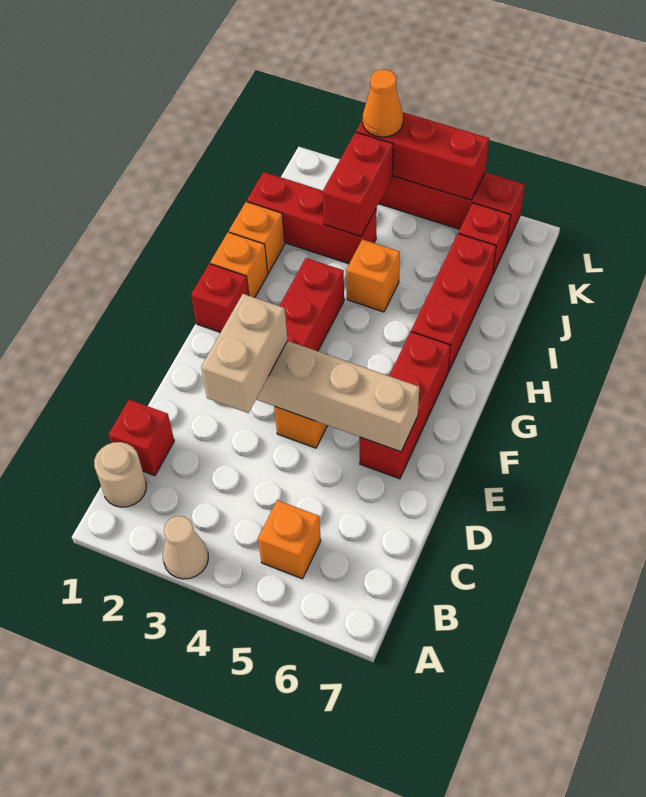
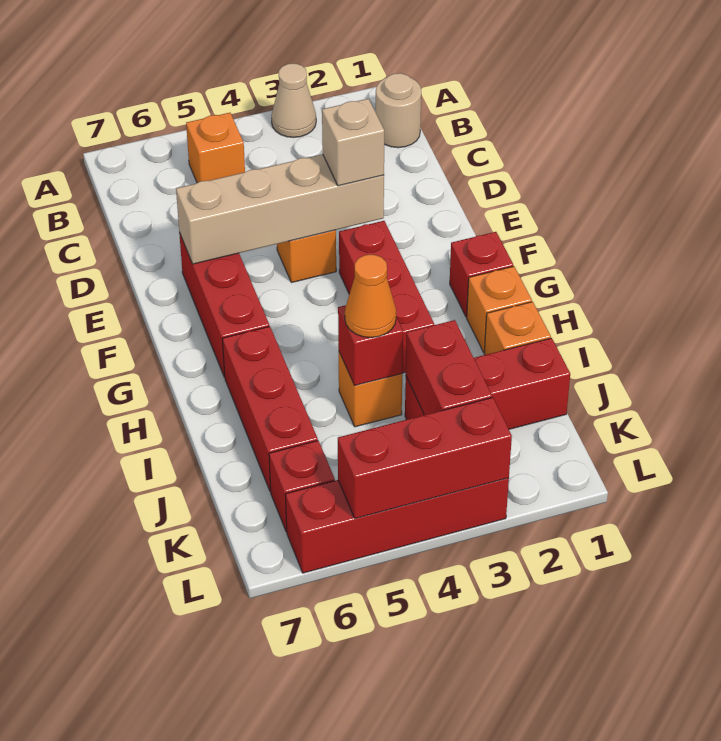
red brick C1 level 1 -> red brick I4 level 2
tan brick D3:E3 level 3 -> tan brick E3 level 3
orange cone L3 level 3 -> orange cone I4 level 3

